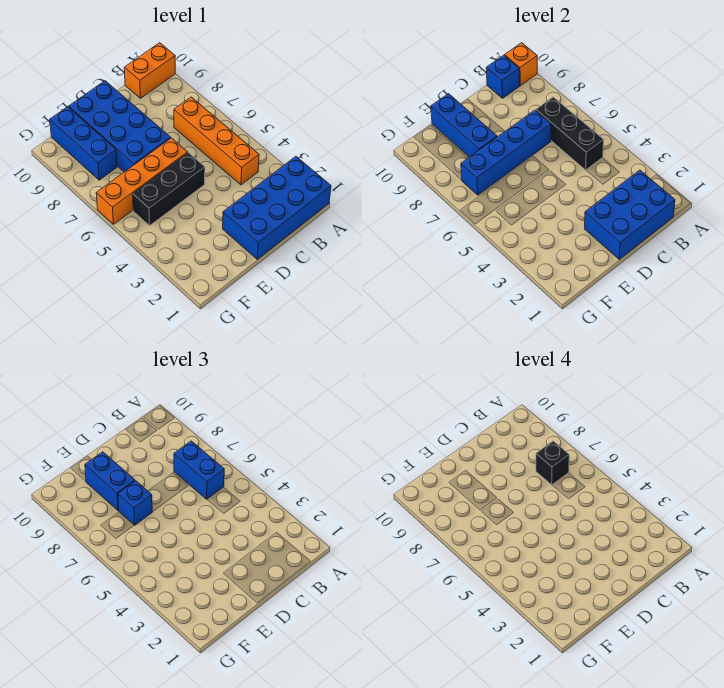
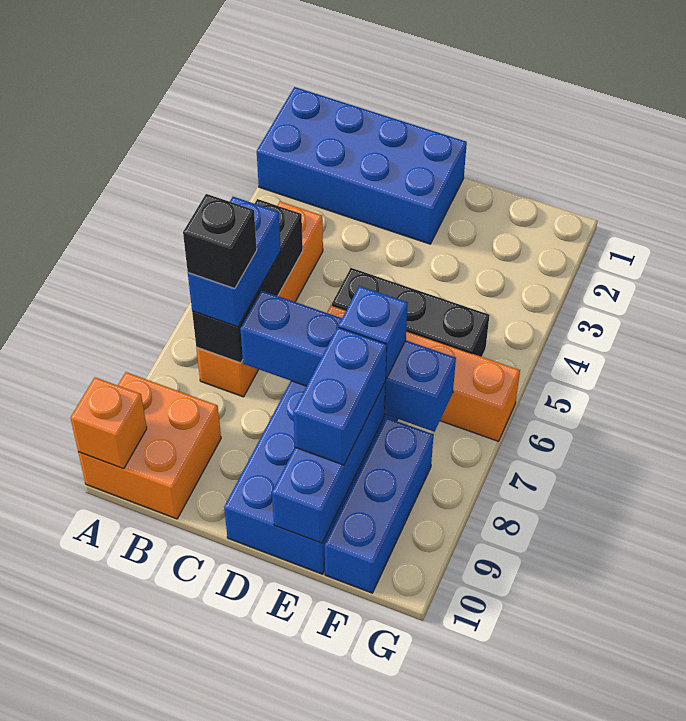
orange brick A10:B10 level 1 -> orange brick A9:B10 level 1
blue brick B1:D2 level 2 -> none
blue brick B10 level 2 -> none

